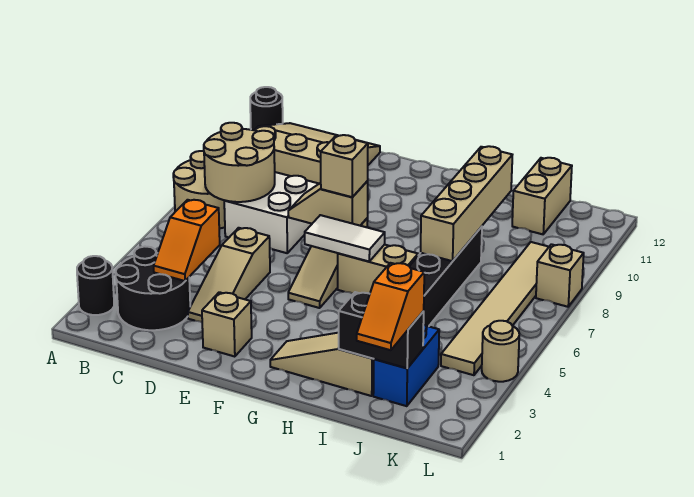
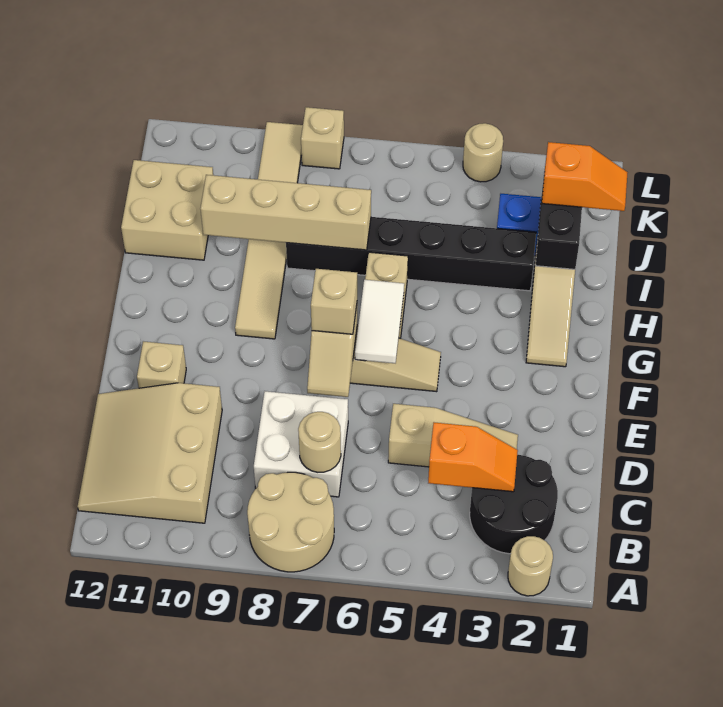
black round brick A2 level 1 -> tan round brick A2 level 1
black round brick A12 level 1 -> none
tan round brick B7:C8 level 2 -> tan round brick C7 level 2
tan brick E2 level 1 -> tan brick E11 level 1
tan brick J11:J12 level 1 -> tan brick I11:J12 level 1
tan tile K4:K9 level 1 -> tan tile G9:L9 level 1

